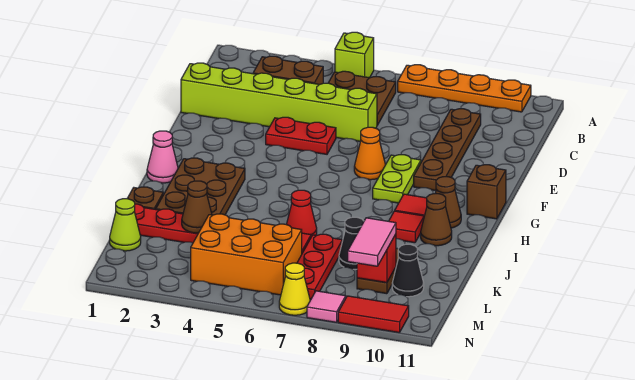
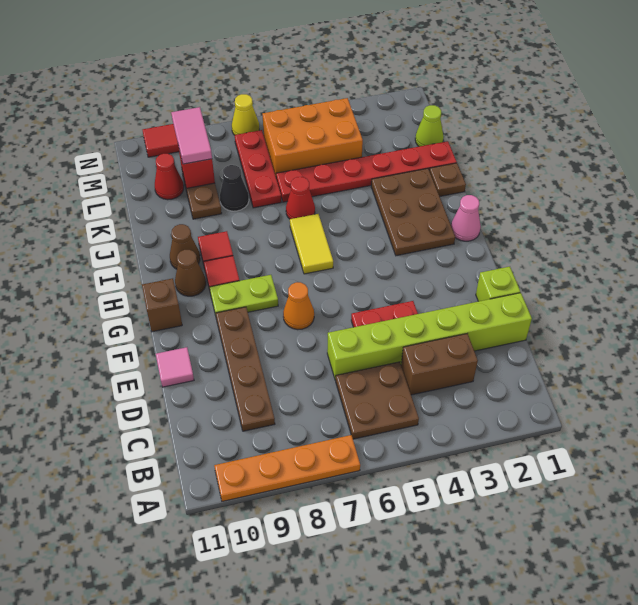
lime brick A5 level 1 -> lime brick E1 level 1
lime plate F8:G8 level 1 -> lime plate G8:G9 level 1
none -> yellow tile H6:I6 level 1
brown cone K3 level 2 -> none
black cone L10 level 1 -> red cone L10 level 1
pink tile N8 level 1 -> pink tile E11 level 1

